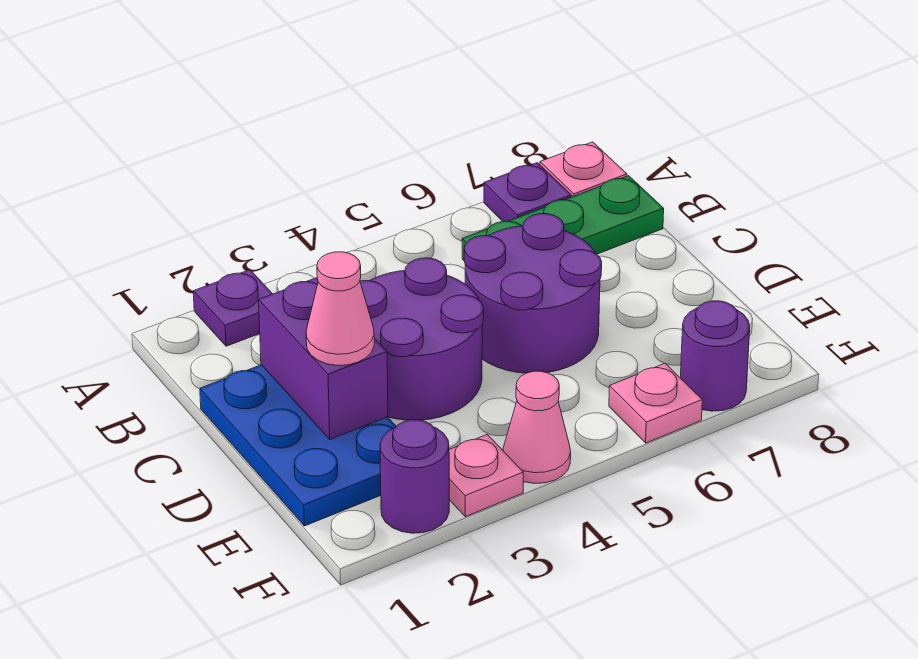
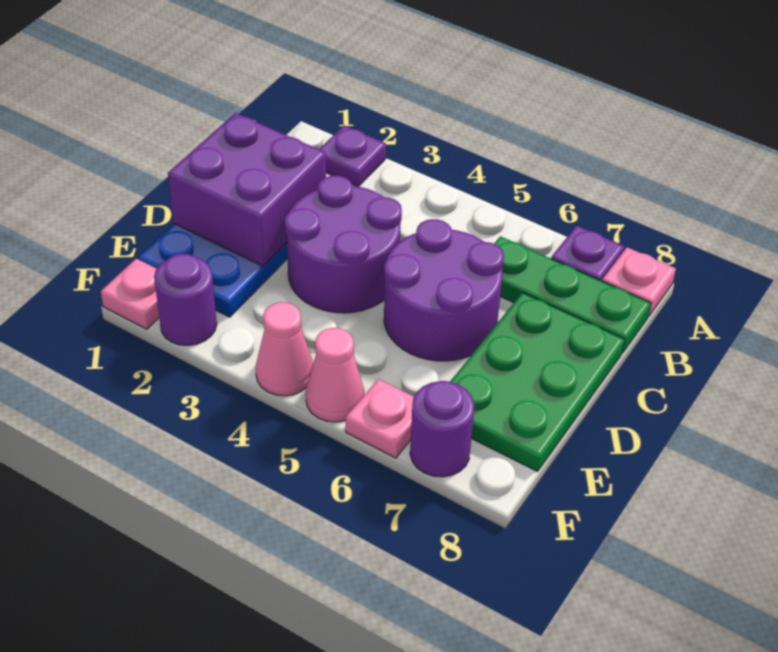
purple brick C2:D2 level 2 -> purple brick C1:D2 level 2
none -> green plate C7:E8 level 1
pink cone D2 level 3 -> pink cone F5 level 1
pink plate F3 level 1 -> pink plate F1 level 1

